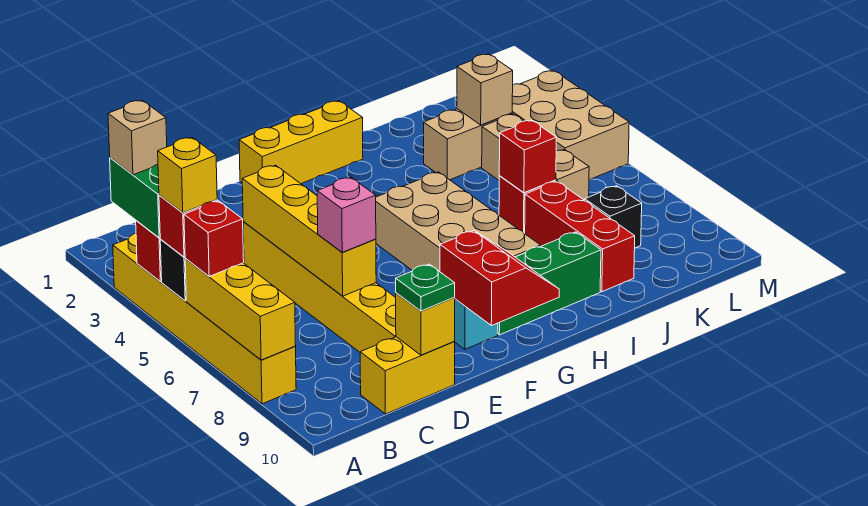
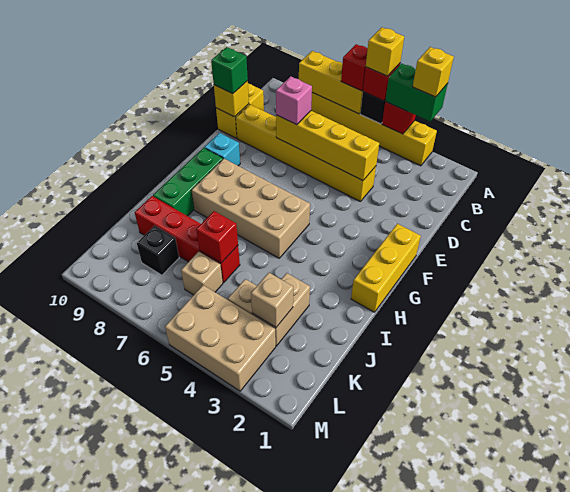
tan brick A3 level 4 -> yellow brick A3 level 4
green plate D10 level 3 -> green brick D10 level 3
red slope F9:G10 level 2 top F -> none

